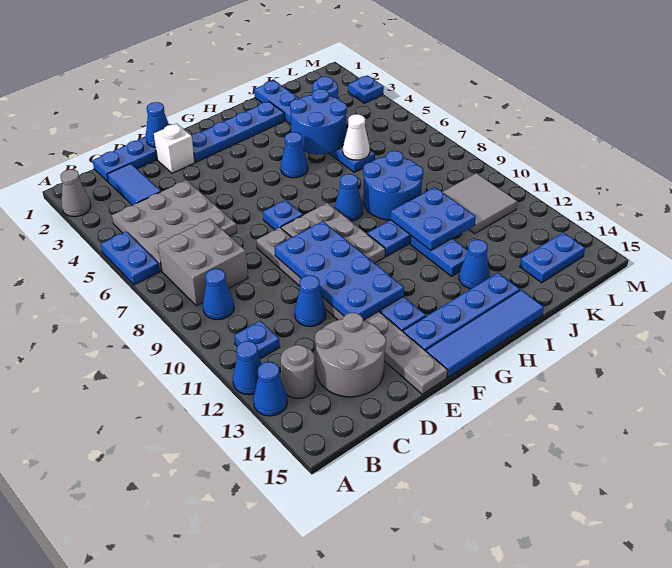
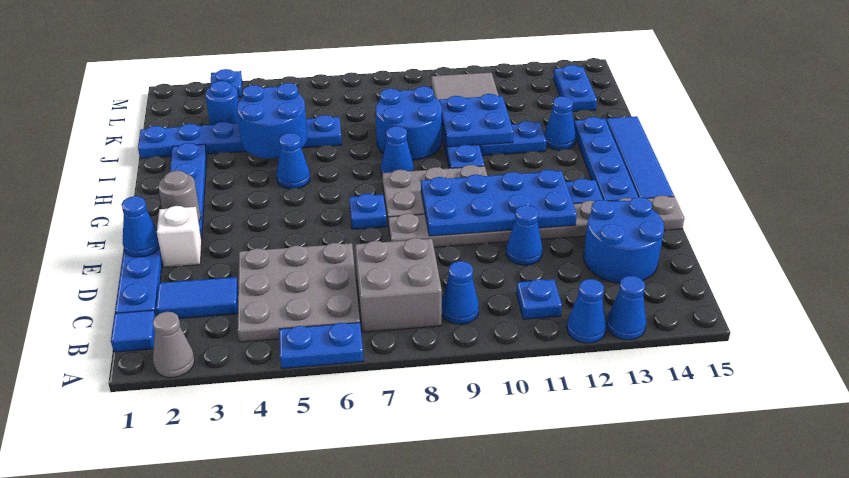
none -> blue tile B1 level 1
grey round brick B13 level 1 -> grey round brick F2 level 2
grey round brick C13:D14 level 1 -> blue round brick C13:D14 level 1
white cone J6 level 2 -> none

